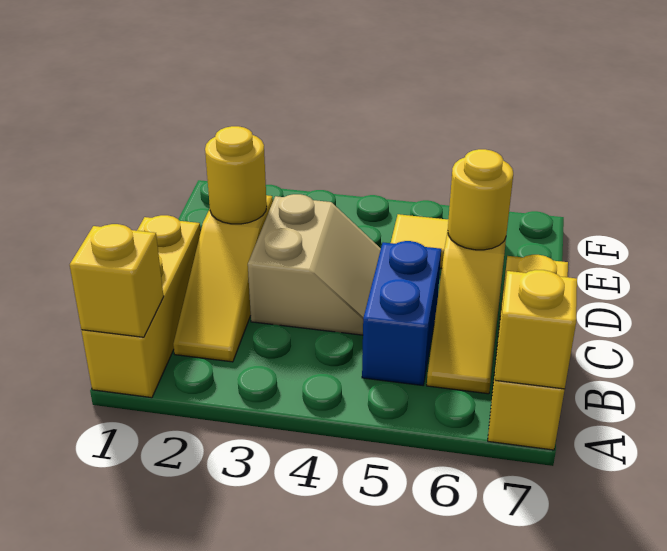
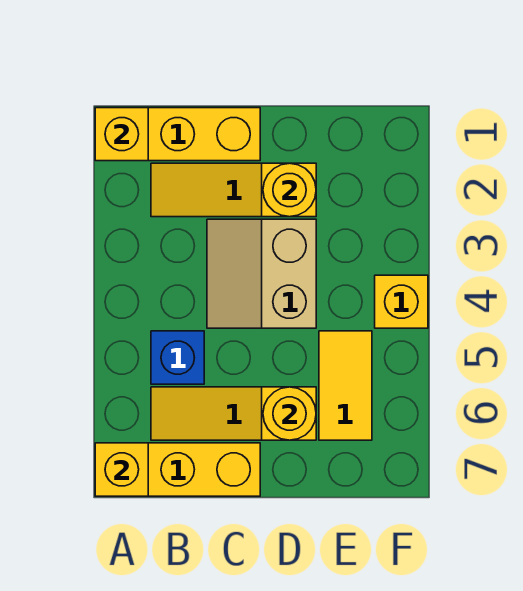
blue brick B5:C5 level 1 -> blue brick B5 level 1
tan slope C3:D4 level 1 top 3 -> tan slope C3:D4 level 1 top D
none -> yellow brick F4 level 1

